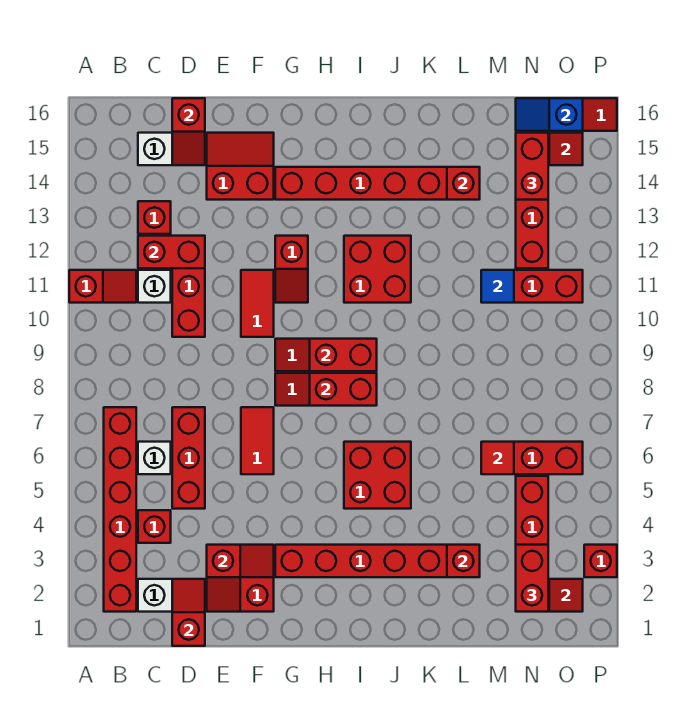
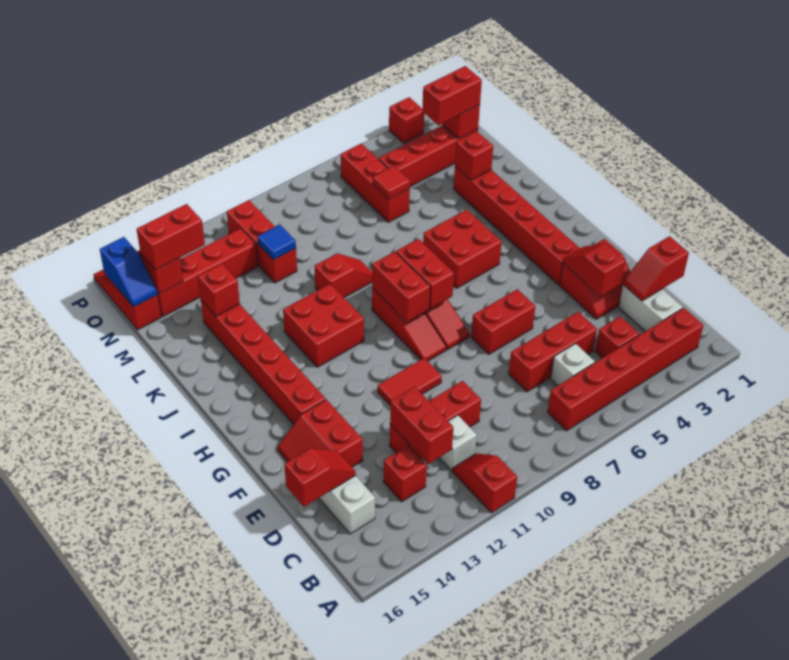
red tile F6:F7 level 1 -> red brick F6:F7 level 1
red slope G11:G12 level 1 top 12 -> red slope K9:K10 level 1 top 10

